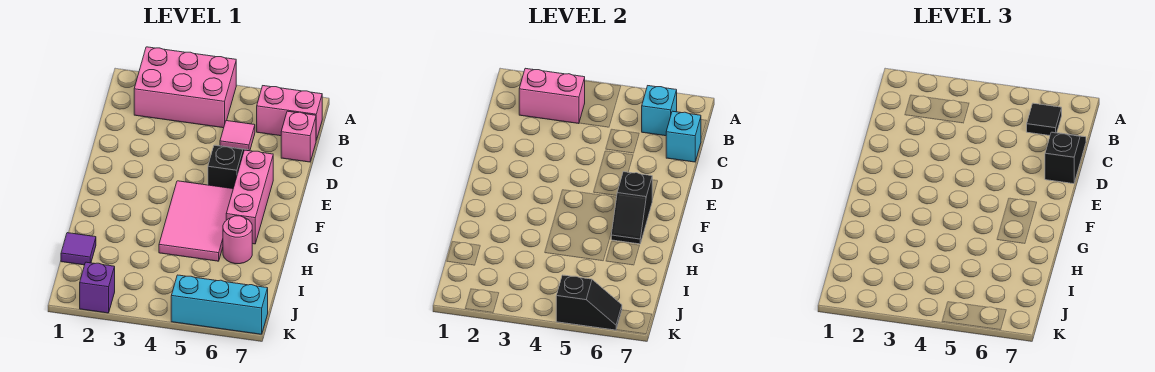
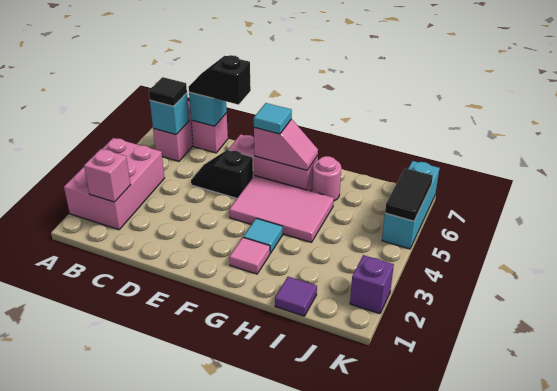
pink brick B2:B3 level 2 -> pink brick B2 level 2
pink tile C5 level 1 -> pink tile G2 level 1
black slope F6:G6 level 2 top F -> pink slope F6:G6 level 2 top F
none -> cyan tile F6 level 3
none -> cyan tile G3 level 1
black slope K5:K6 level 2 top 5 -> black tile K5:K6 level 2

